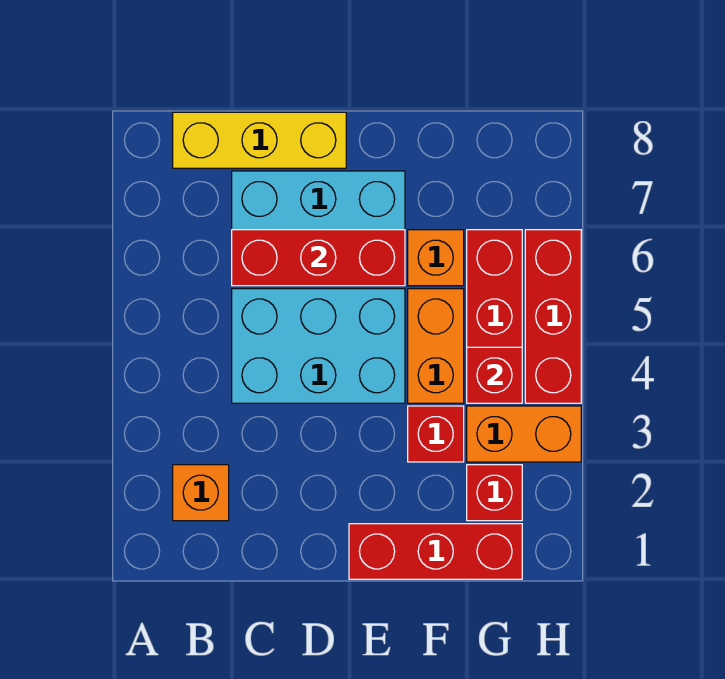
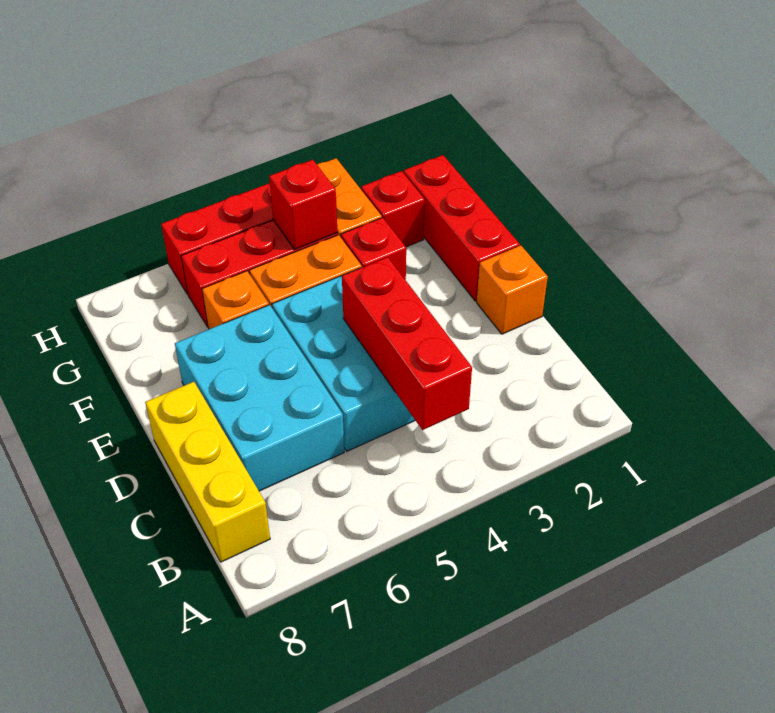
orange brick B2 level 1 -> orange brick D1 level 1
red brick C6:E6 level 2 -> red brick B4:D4 level 2

